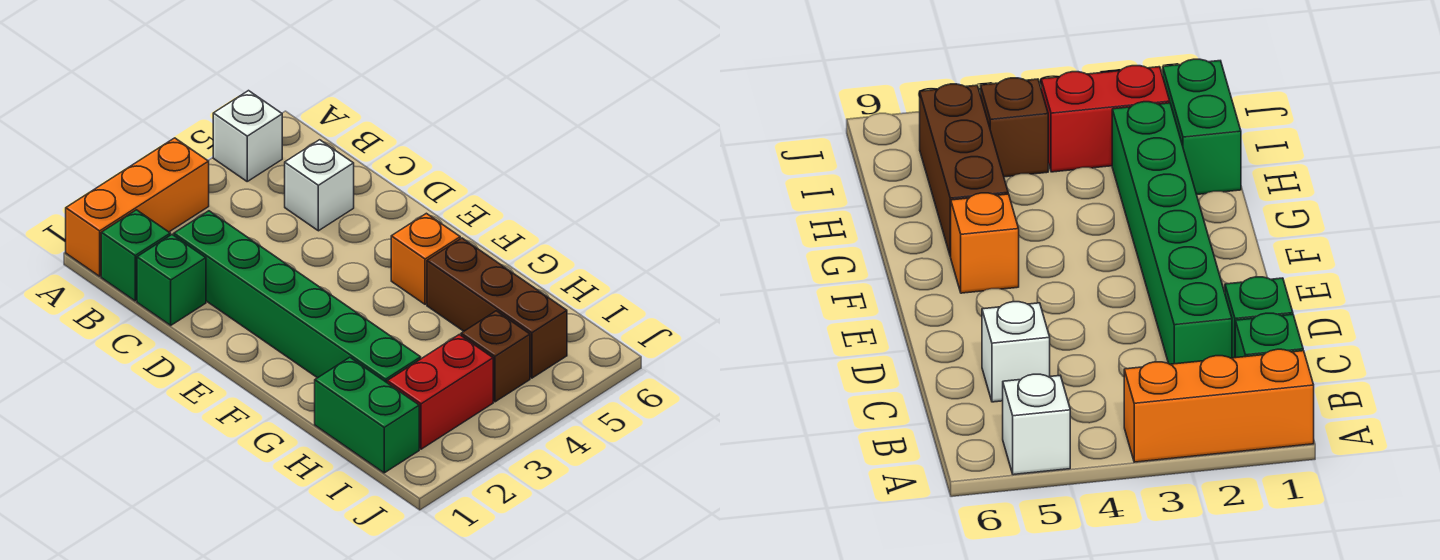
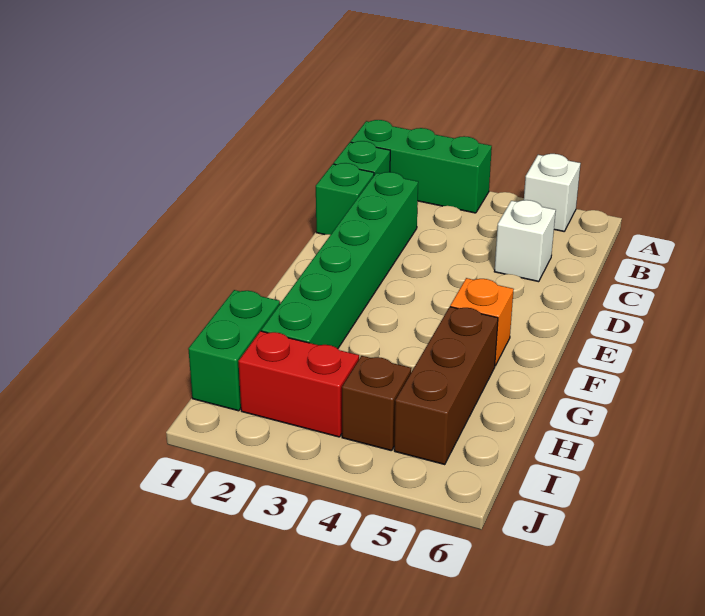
orange brick A1:A3 level 1 -> green brick A1:A3 level 1

